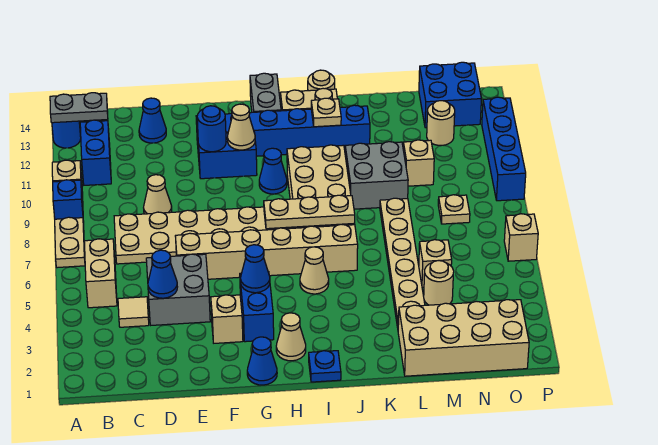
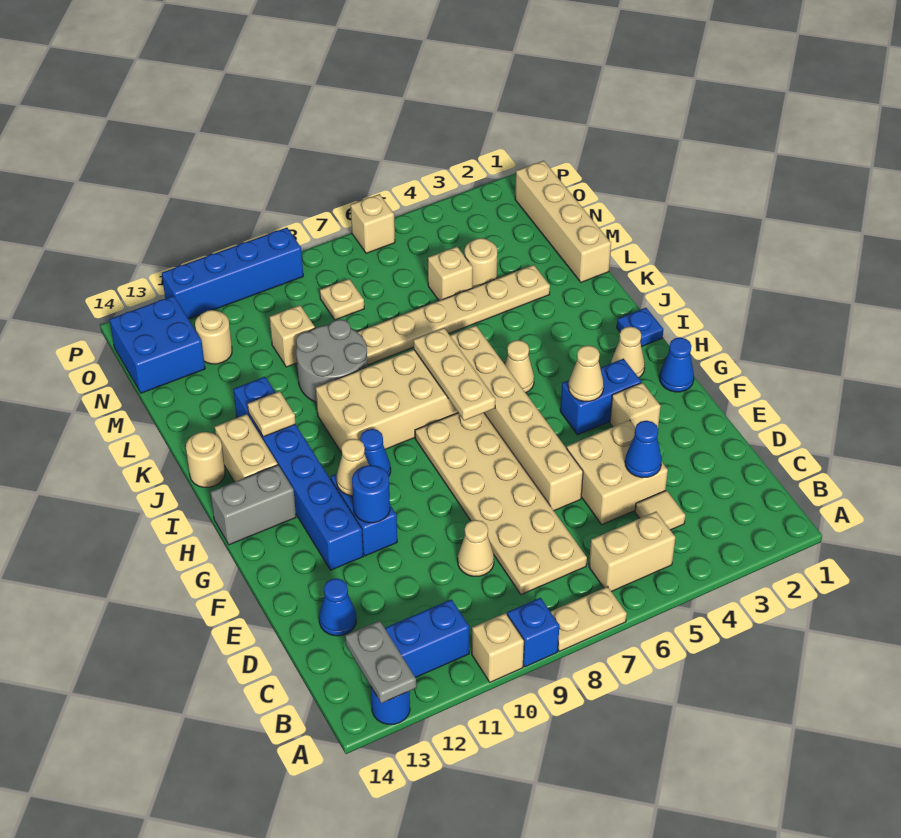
grey brick D4:E5 level 1 -> tan brick D4:E5 level 1
blue cone G4 level 2 -> tan cone G4 level 2
grey brick K9:L10 level 1 -> grey round brick K9:L10 level 1
tan brick L1:O2 level 1 -> tan brick L1:O1 level 1

